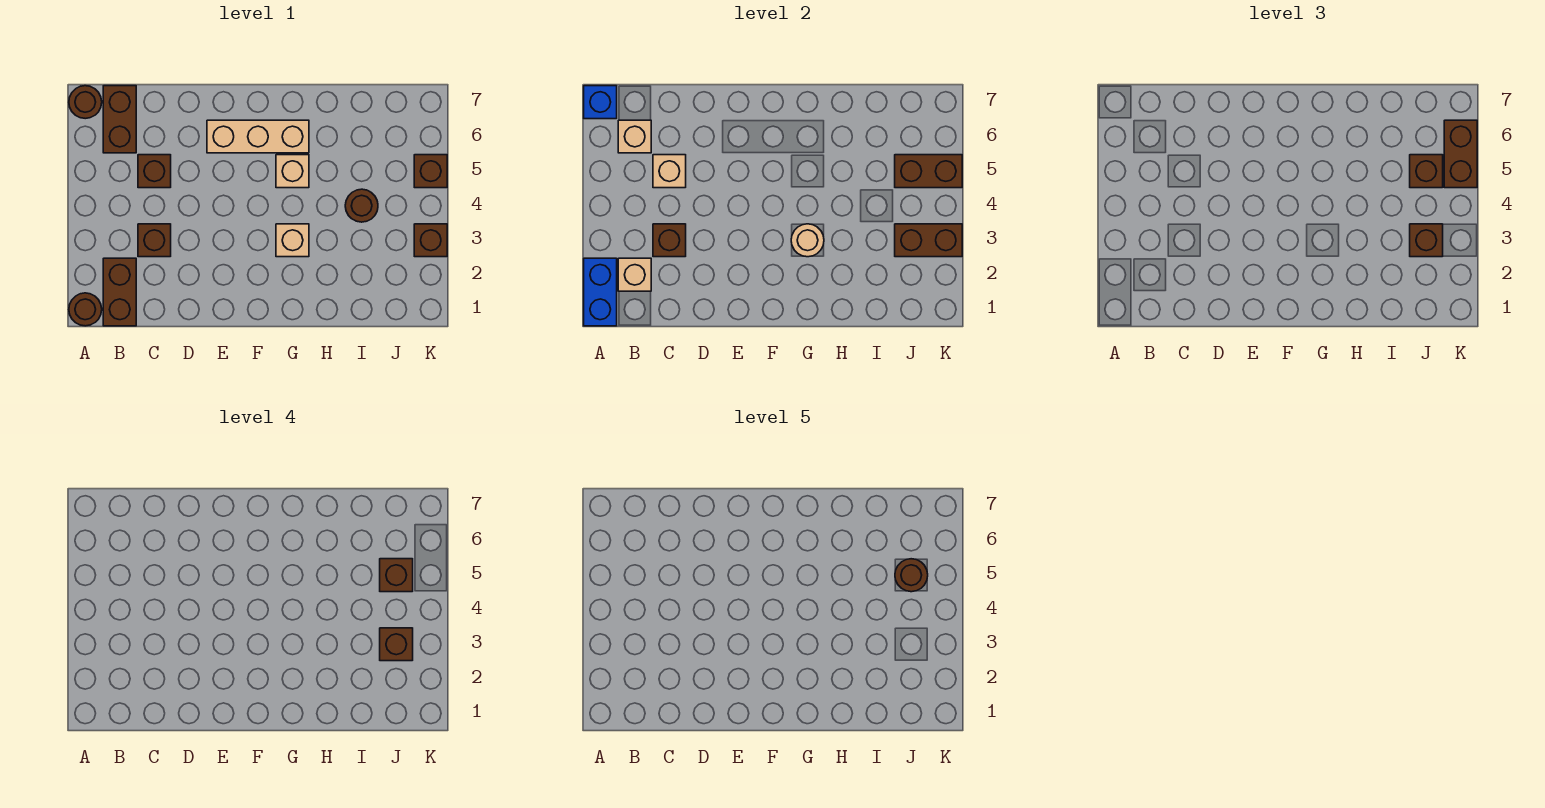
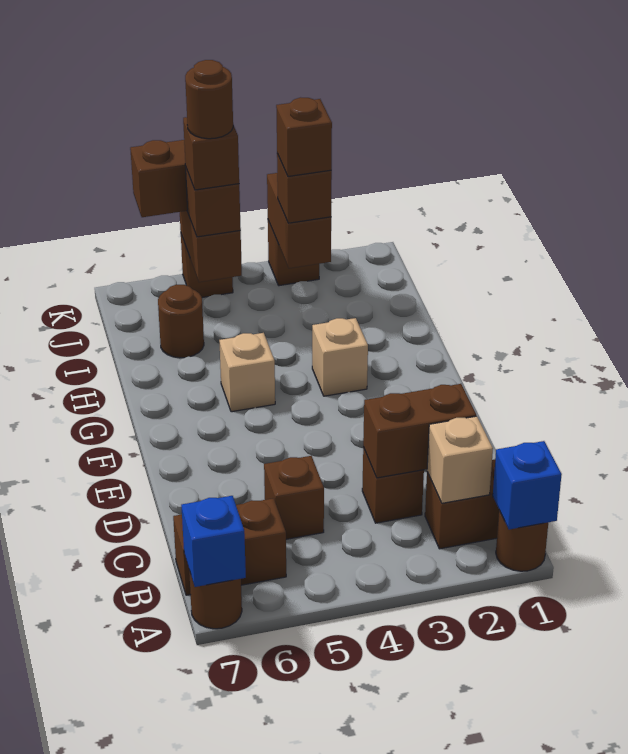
blue brick A1:A2 level 2 -> blue brick A1 level 2
tan brick B6 level 2 -> none
brown brick C3 level 2 -> brown brick C2:C3 level 2
tan brick C5 level 2 -> none
tan brick E6:G6 level 1 -> none
tan round brick G3 level 2 -> none
brown round brick I4 level 1 -> brown round brick I6 level 1

